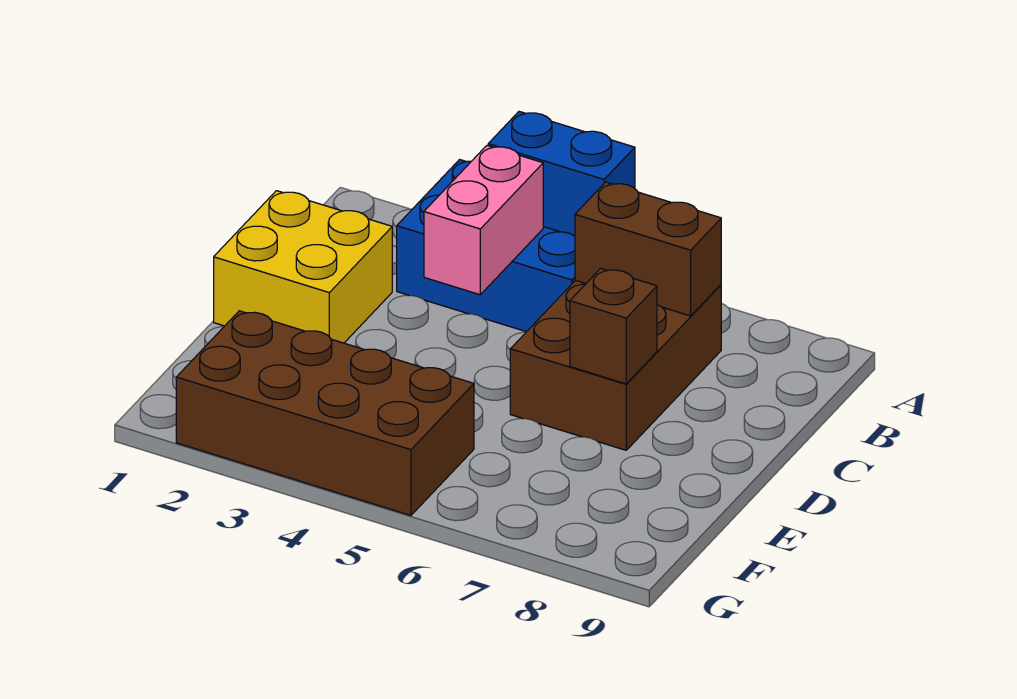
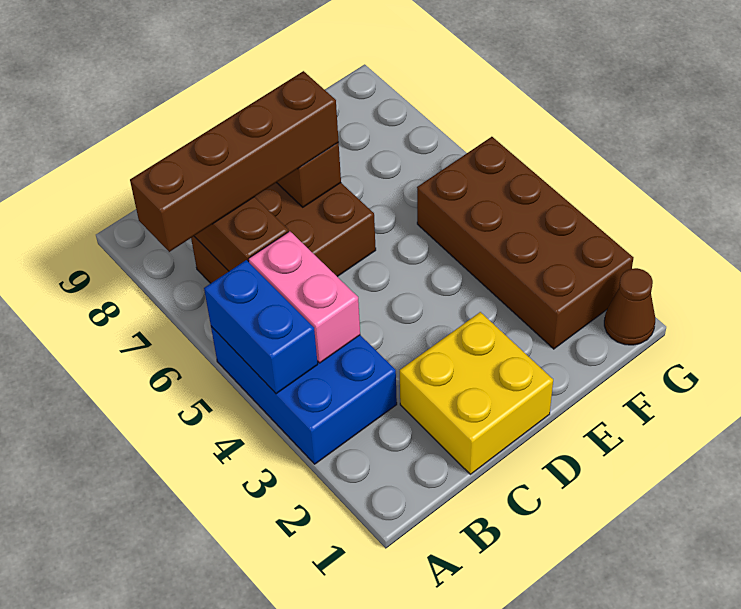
none -> brown brick A7:D7 level 3
pink brick B4:C4 level 2 -> pink brick B4:B5 level 2
none -> brown cone G1 level 1

